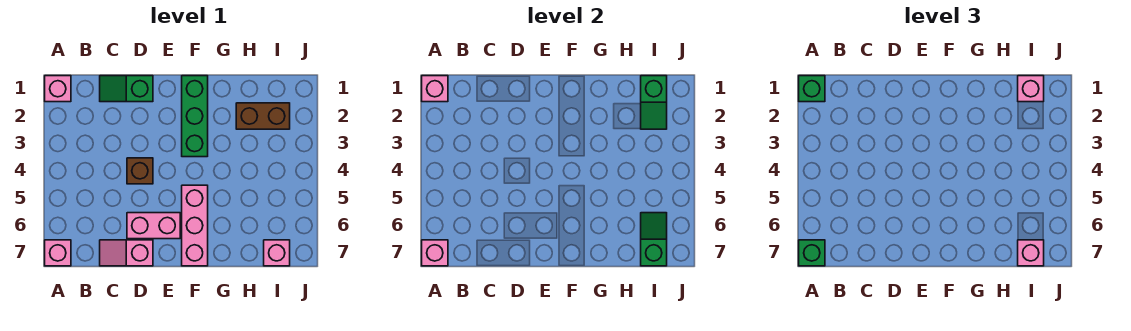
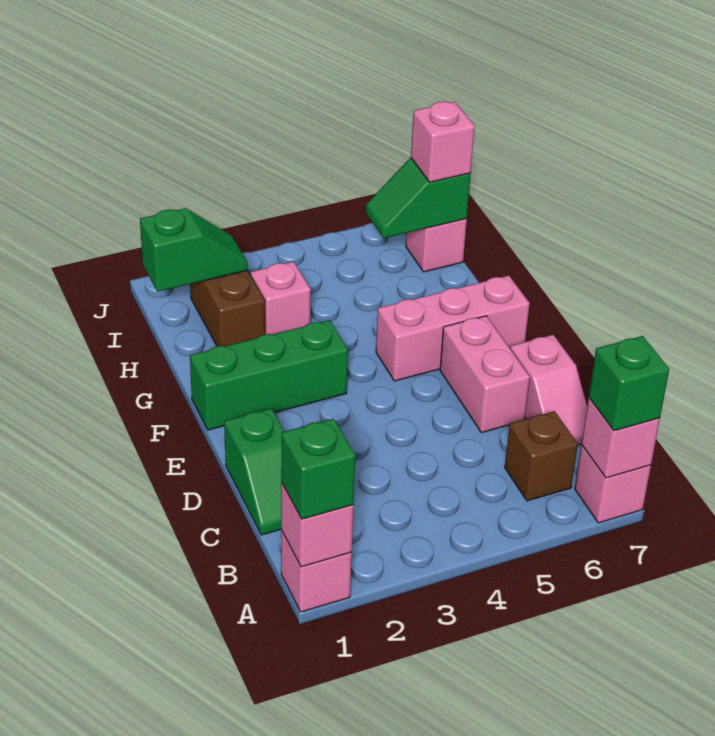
brown brick D4 level 1 -> brown brick B6 level 1
pink brick I1 level 3 -> pink brick H3 level 1

